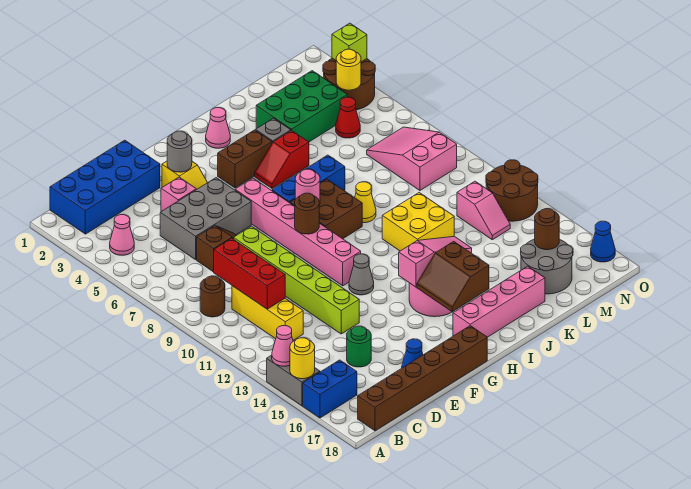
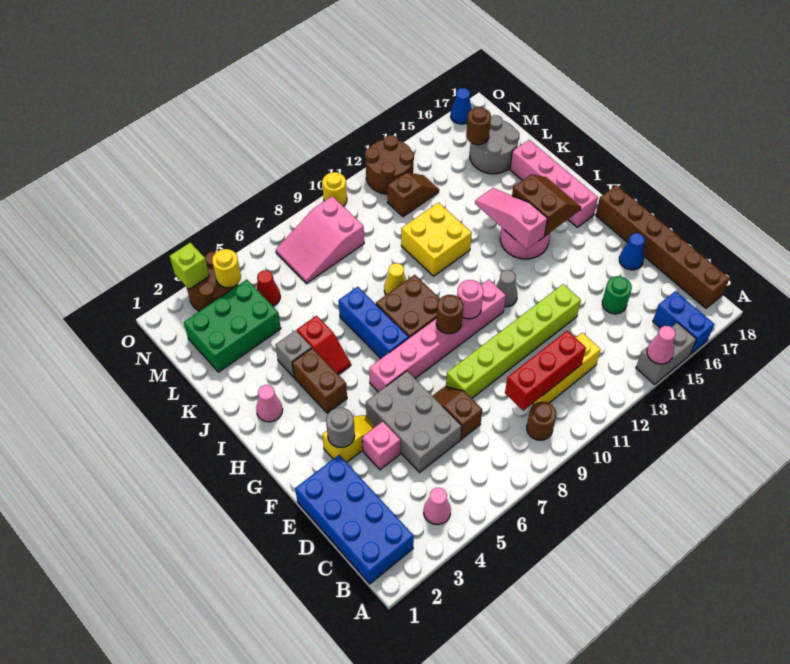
yellow round brick A15 level 2 -> yellow round brick O10 level 1
pink round brick H8 level 2 -> pink round brick G10 level 2
brown slope H15:I16 level 2 top I -> brown slope H15:I16 level 2 top 15
green brick K3:M4 level 1 -> green brick L2:M4 level 1
pink slope M12:M13 level 1 top 12 -> brown slope M12:M13 level 1 top 12

